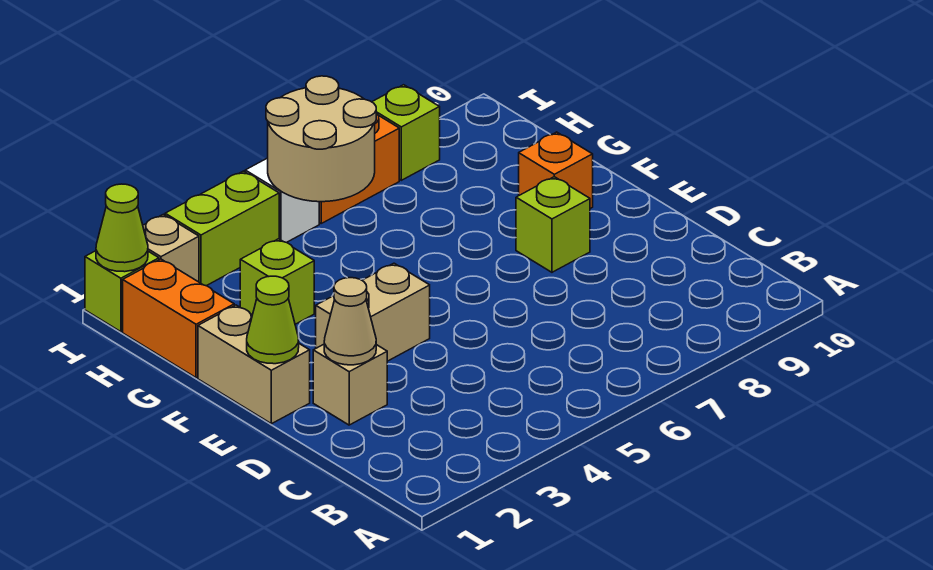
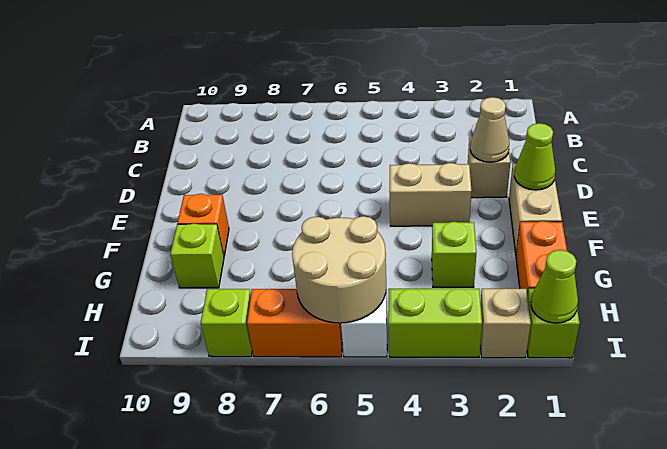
lime brick E8 level 1 -> lime brick G9 level 1

